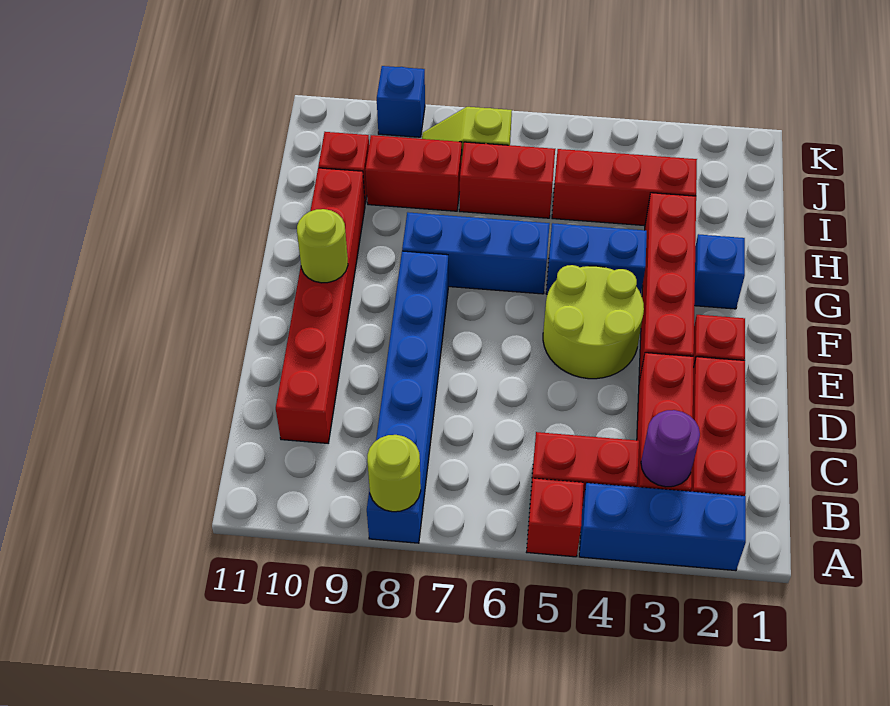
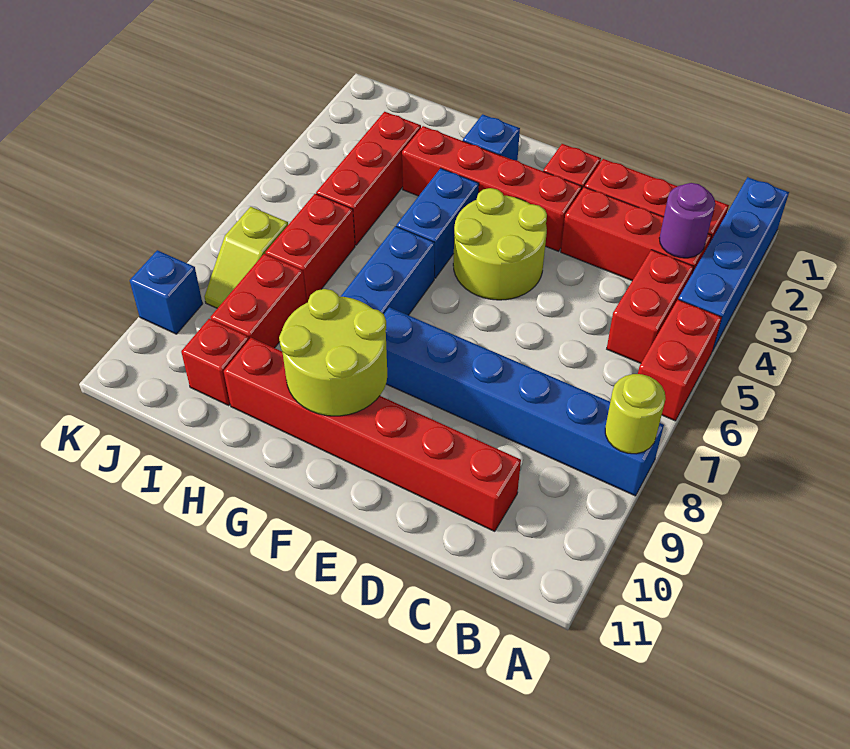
blue brick A2:A4 level 1 -> blue brick A1:A4 level 1
red brick A5 level 1 -> red brick A5:A6 level 1
lime round brick F10 level 2 -> lime round brick F9:G10 level 2

